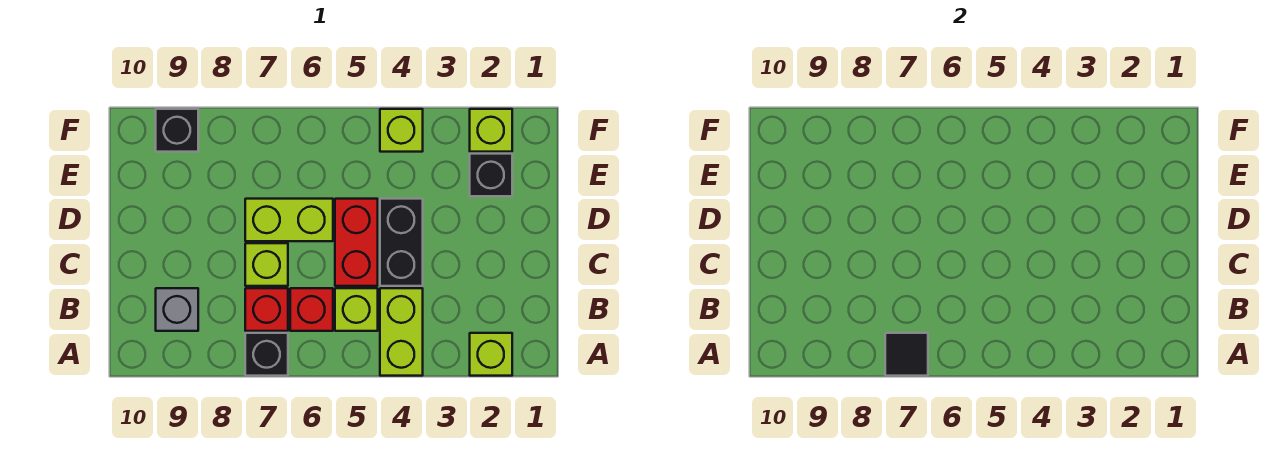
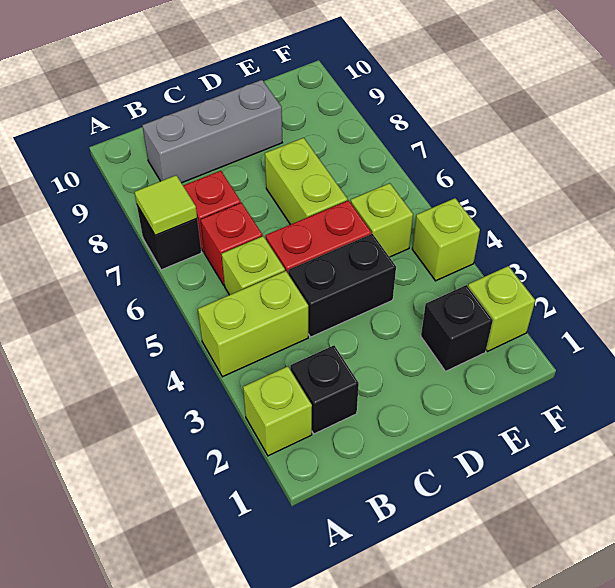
black tile A7 level 2 -> lime tile A7 level 2
grey brick B9 level 1 -> grey brick B9:D9 level 1
lime brick C7 level 1 -> lime brick E5 level 1
black brick F9 level 1 -> black brick B2 level 1

